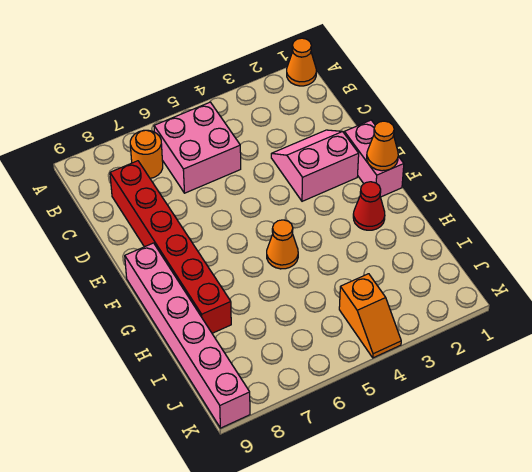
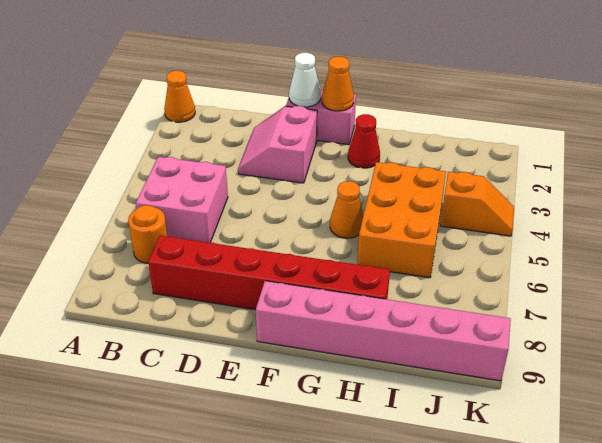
none -> white cone E1 level 2
none -> orange brick H4:I6 level 1

